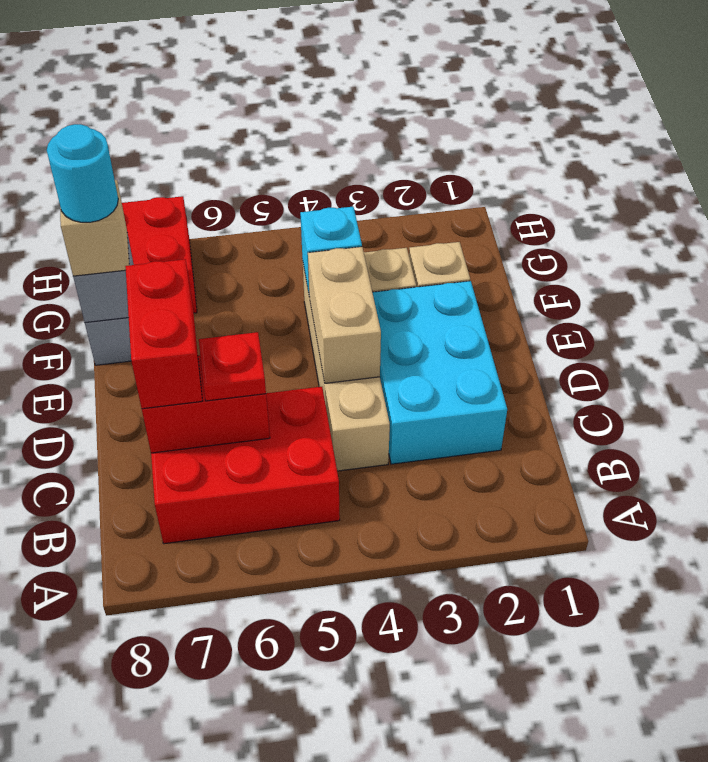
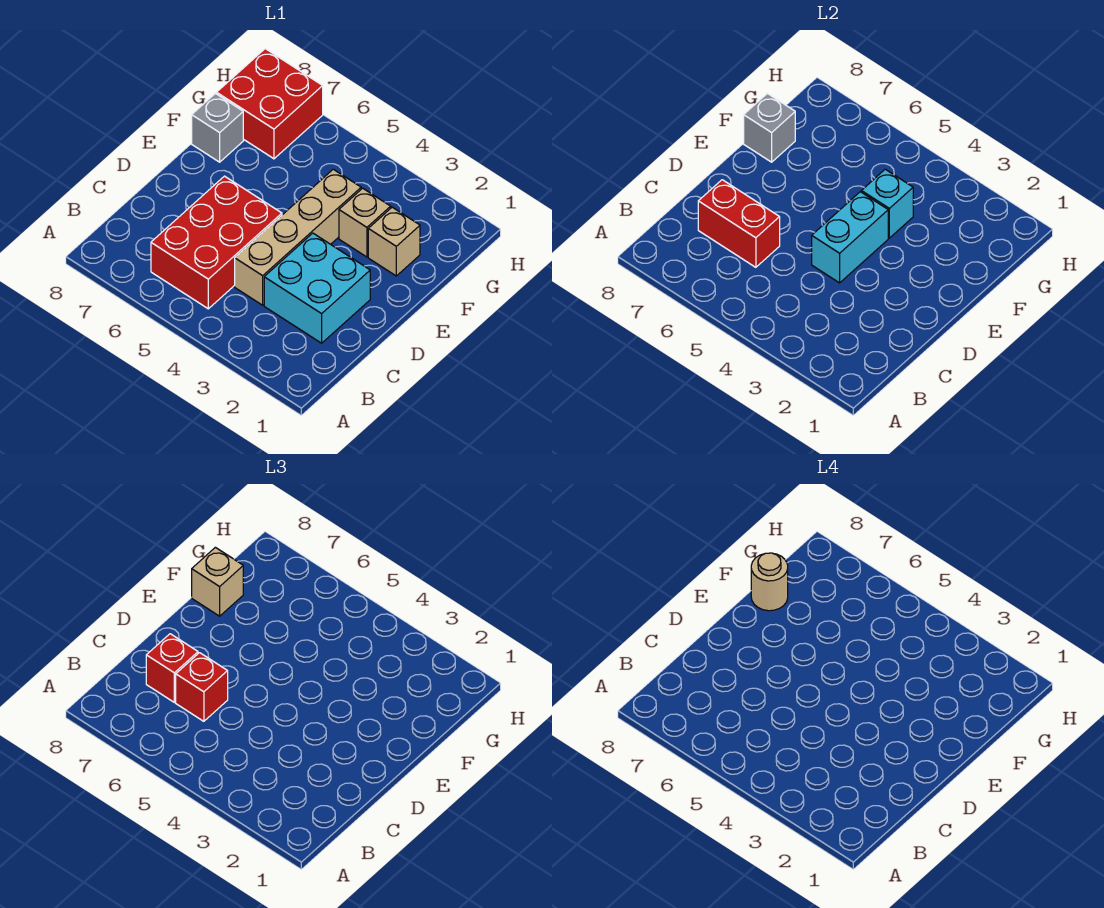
red brick B5:C7 level 1 -> red brick B5:D6 level 1
cyan brick C2:E3 level 1 -> cyan brick C2:D3 level 1
red plate C6 level 3 -> red brick C6 level 3
red brick C7:D7 level 3 -> red brick C7 level 3
tan brick D4:E4 level 2 -> cyan brick D4:E4 level 2
cyan round brick F8 level 4 -> tan round brick F8 level 4

